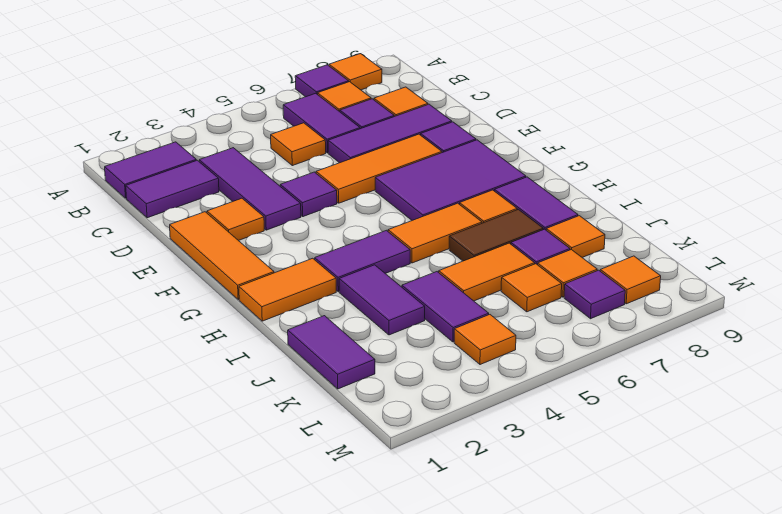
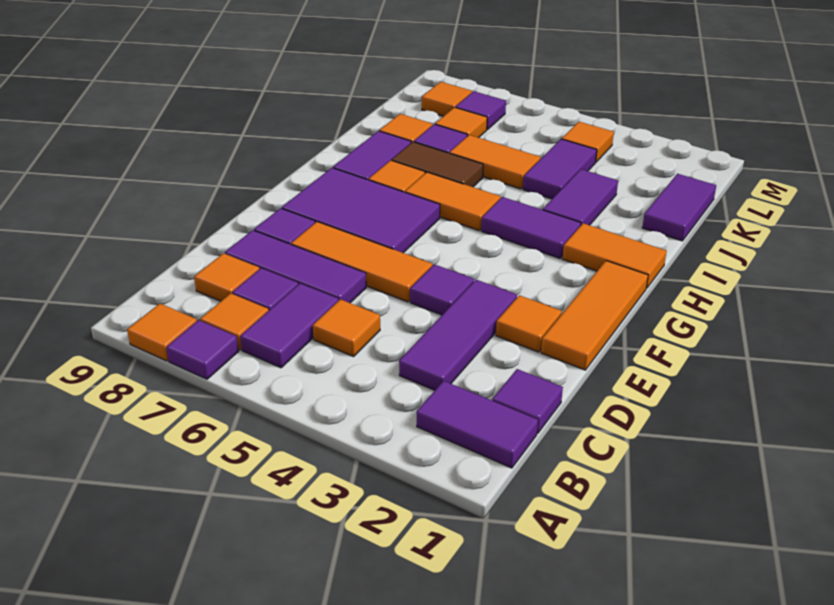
purple tile C1:C2 level 1 -> purple tile C1 level 1
orange tile K6 level 1 -> none

